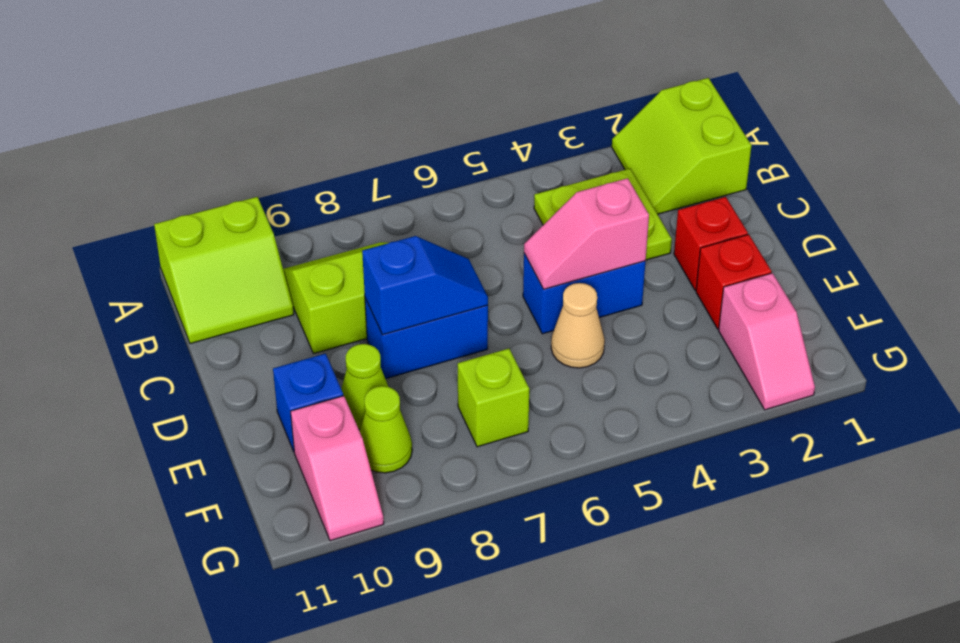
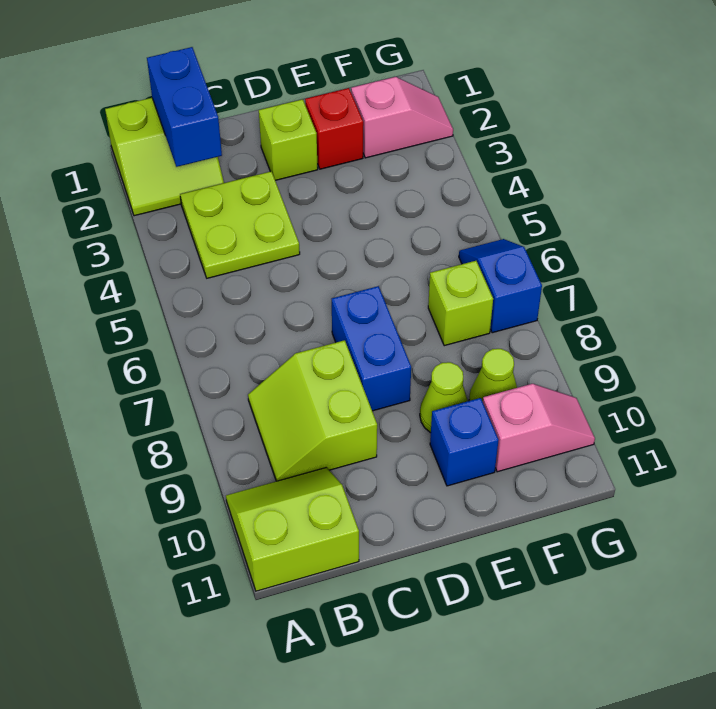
lime slope A10:B11 level 1 top A -> lime slope A10:B11 level 1 top 11
red brick D2 level 1 -> lime brick D2 level 1
blue brick D4:D5 level 1 -> blue brick B1:B2 level 2
pink slope D4:D5 level 2 top 4 -> none
blue slope D7:D8 level 2 top 8 -> blue slope G6:G7 level 1 top 7
tan cone E5 level 1 -> none

